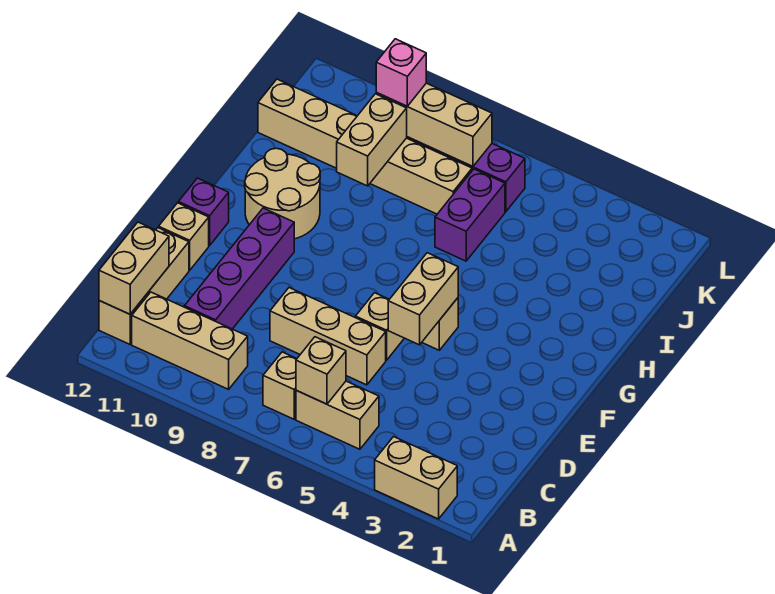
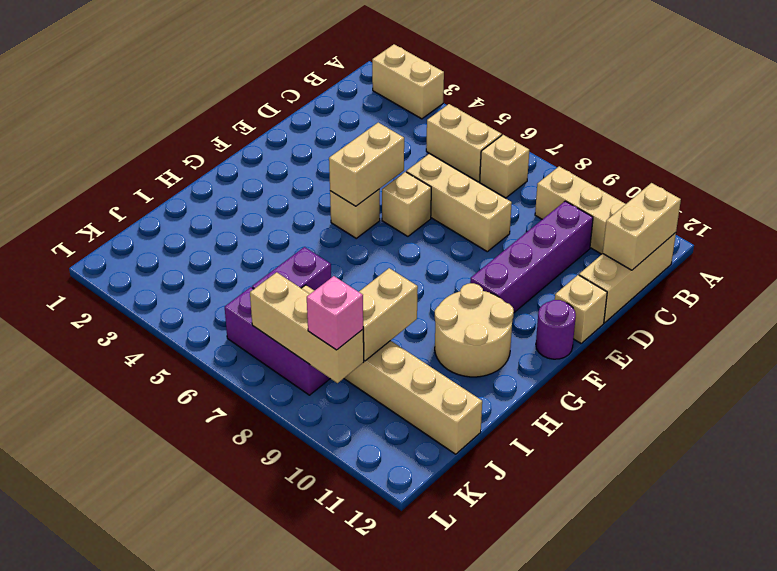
tan brick B6 level 2 -> none
purple brick F12 level 1 -> purple round brick F12 level 1

